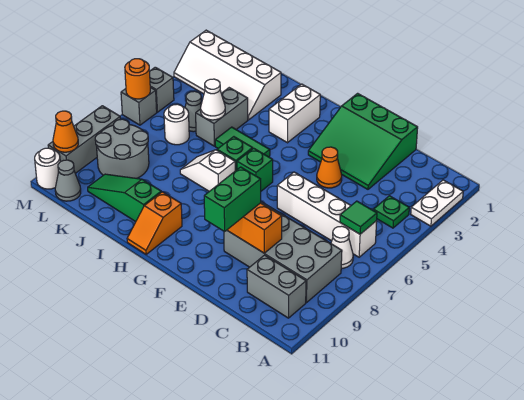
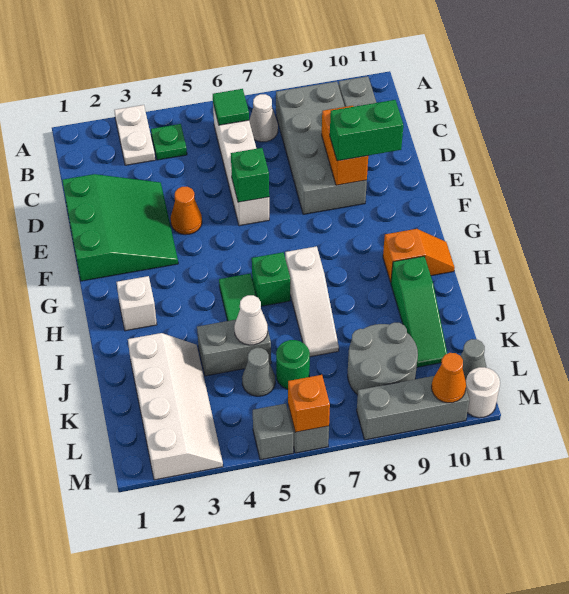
white plate A2:A3 level 1 -> white plate A3:B3 level 1
green brick G6 level 1 -> green brick E6 level 2
white brick H2:H3 level 1 -> white brick H2 level 1
white slope H7:I7 level 1 top H -> white slope H7:J7 level 1 top H
white round brick K6 level 1 -> green round brick K6 level 1
orange round brick M6 level 2 -> orange brick M6 level 2

